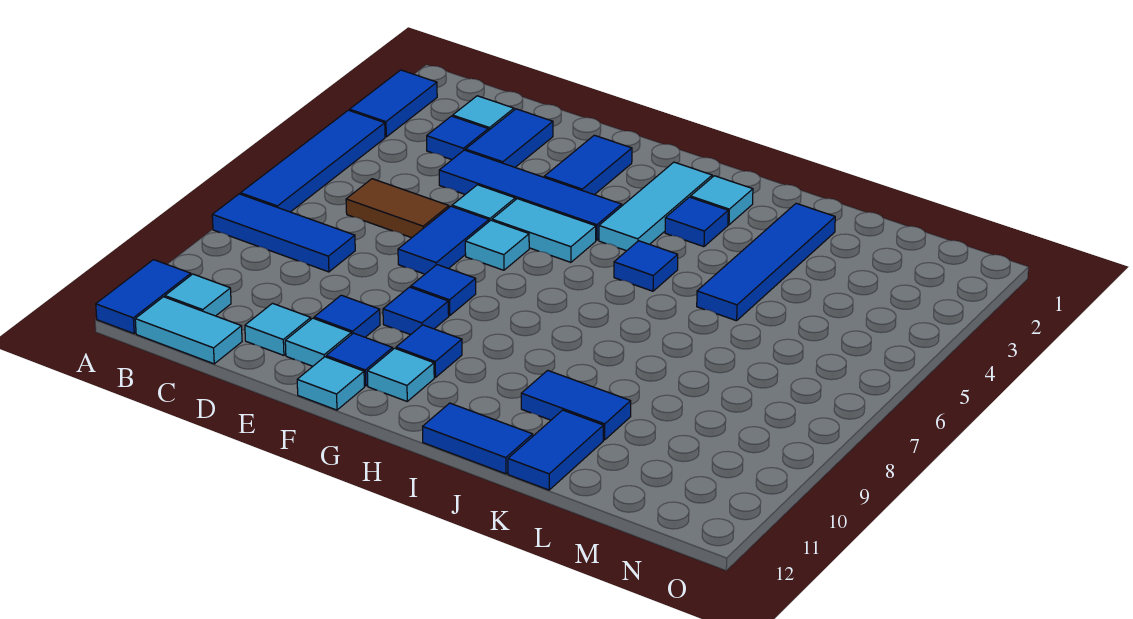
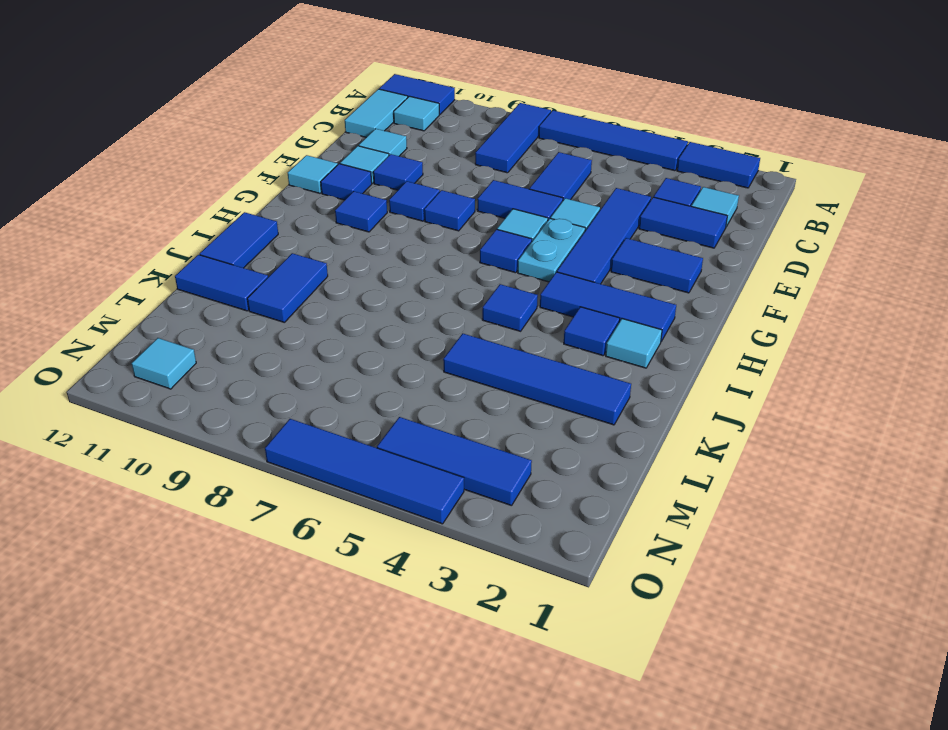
brown tile C6:D6 level 1 -> blue tile C6:D6 level 1
cyan tile F5:G5 level 1 -> cyan plate F5:G5 level 1
none -> blue tile G6 level 1
cyan tile G11 level 1 -> cyan tile N11 level 1
cyan tile H2:H4 level 1 -> blue tile H2:H4 level 1
none -> blue tile N3:N5 level 1
none -> blue tile O4:O7 level 1

